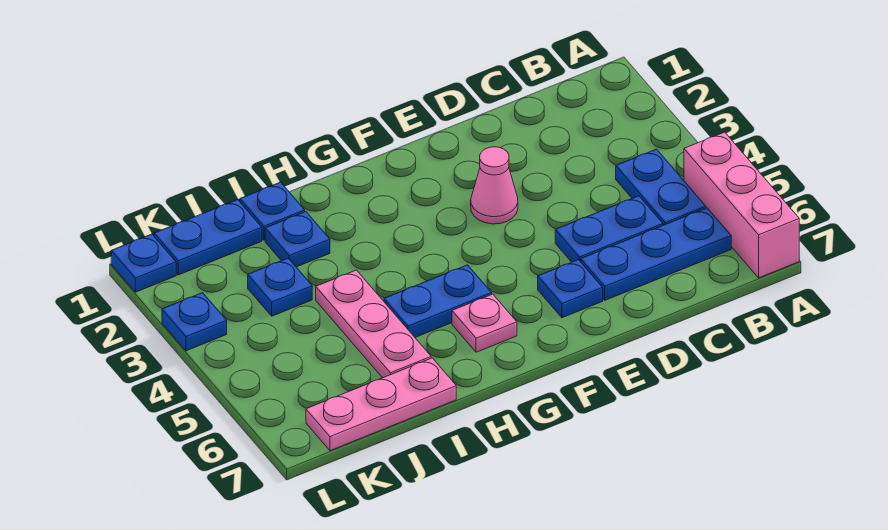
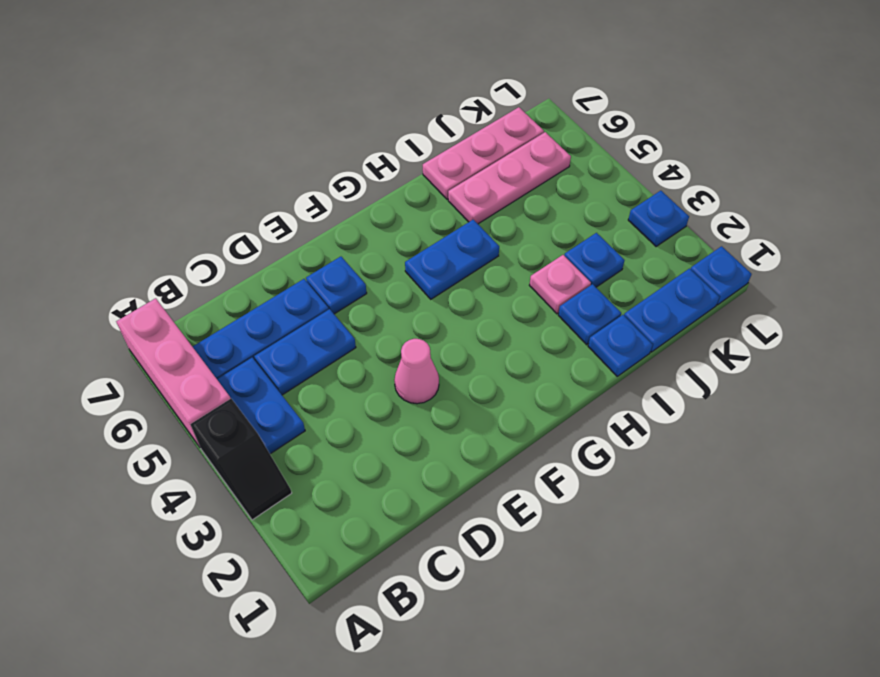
none -> black slope A3:A4 level 1 top 4
pink plate G6 level 1 -> pink plate I3 level 1
pink plate I4:I6 level 1 -> pink plate I6:K6 level 1

